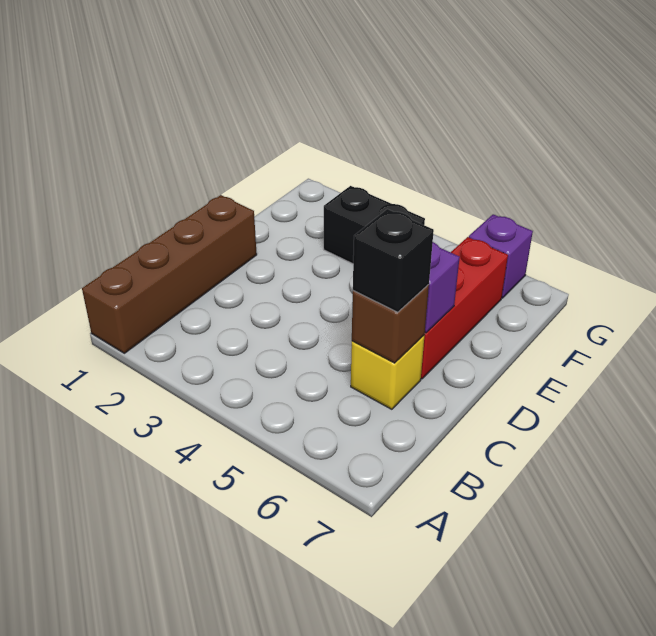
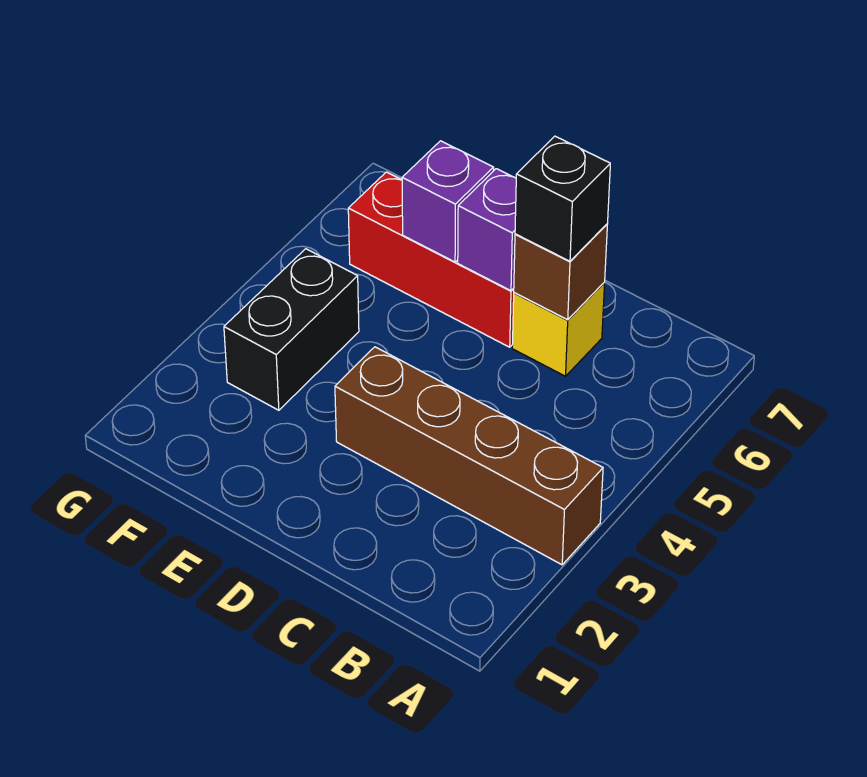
brown brick A1:D1 level 1 -> brown brick A3:D3 level 1
purple brick G6 level 1 -> purple brick E6 level 2

